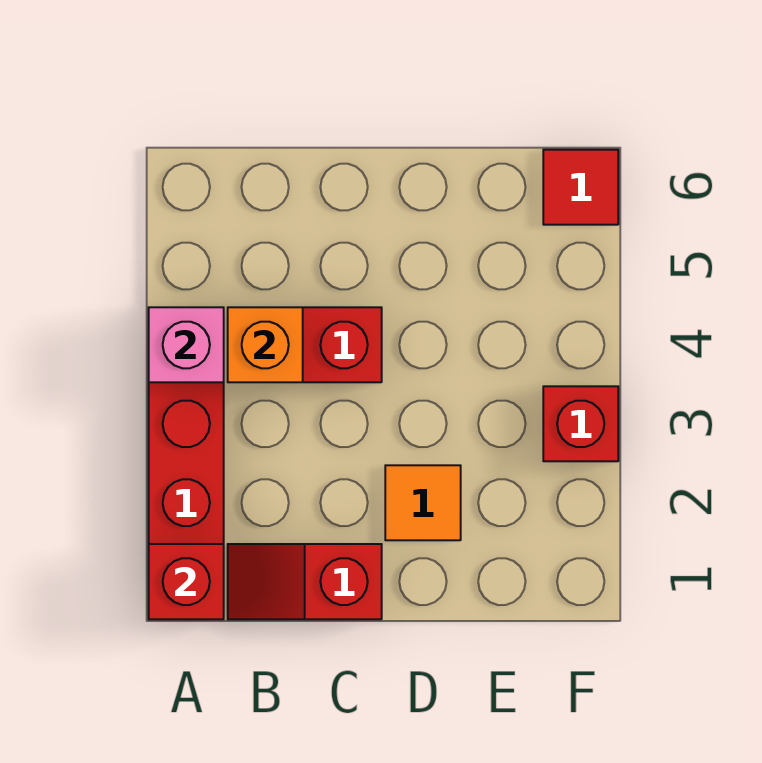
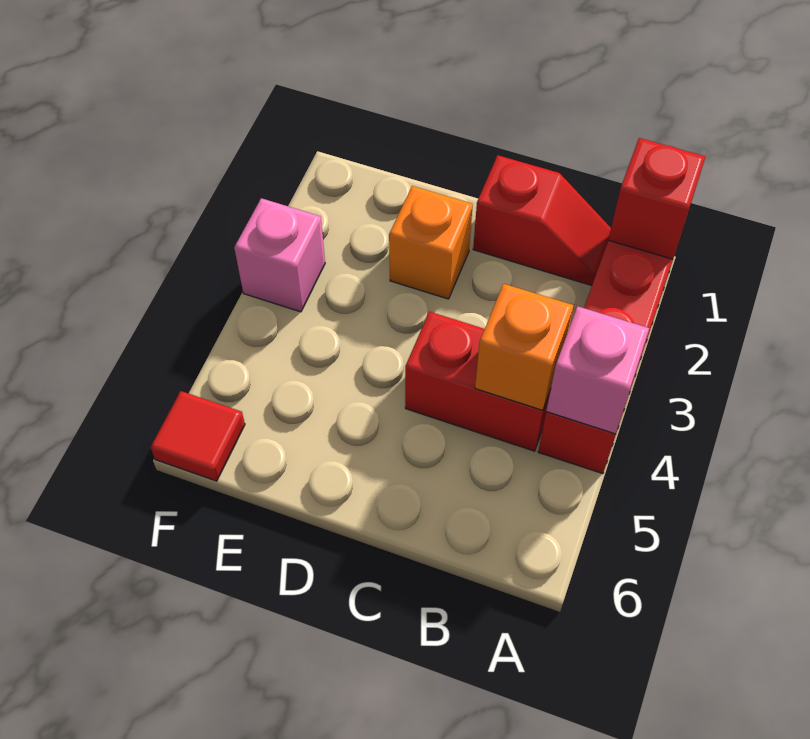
orange tile D2 level 1 -> orange brick D2 level 1
red brick F3 level 1 -> pink brick F3 level 1

